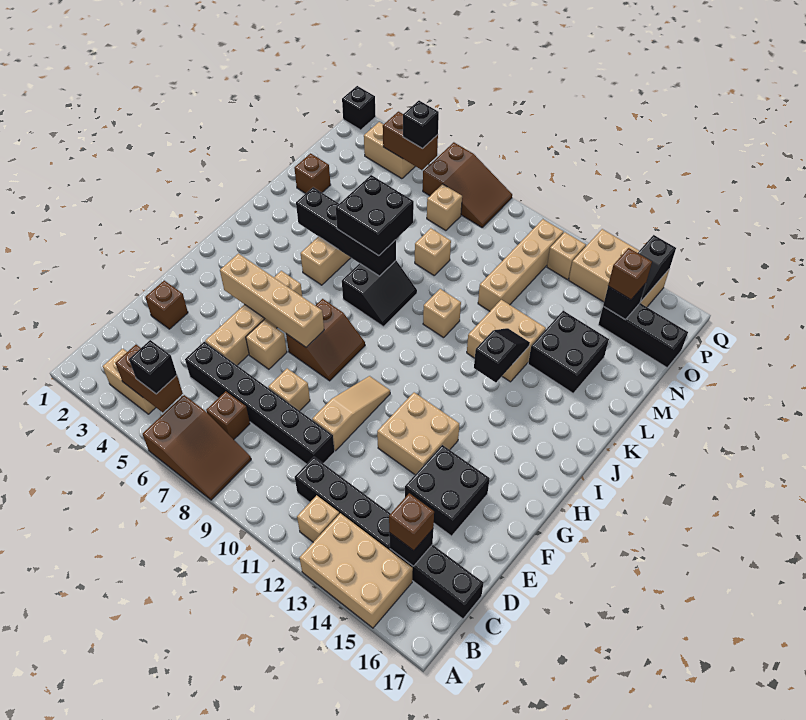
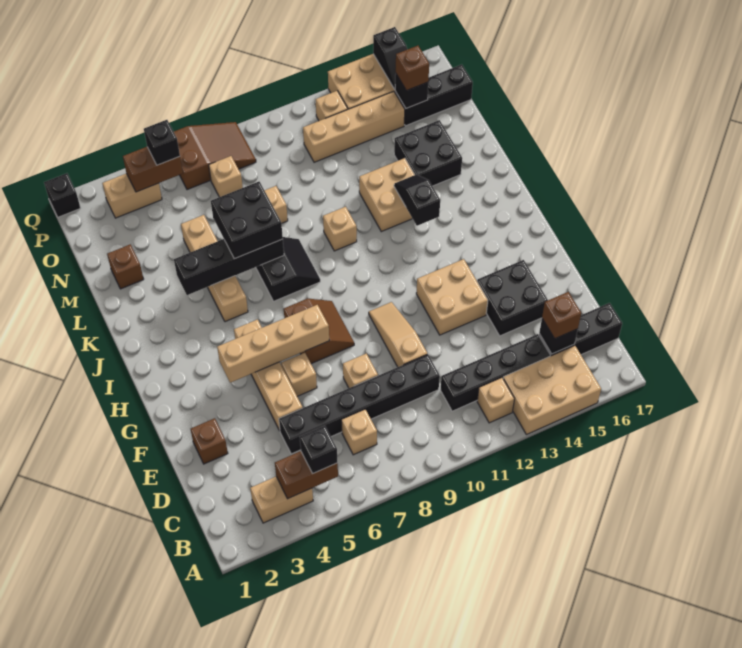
brown slope A6:B8 level 1 top 6 -> none
brown brick C7 level 1 -> tan brick C7 level 1
tan brick M11:P11 level 1 -> tan brick O11:O14 level 1

